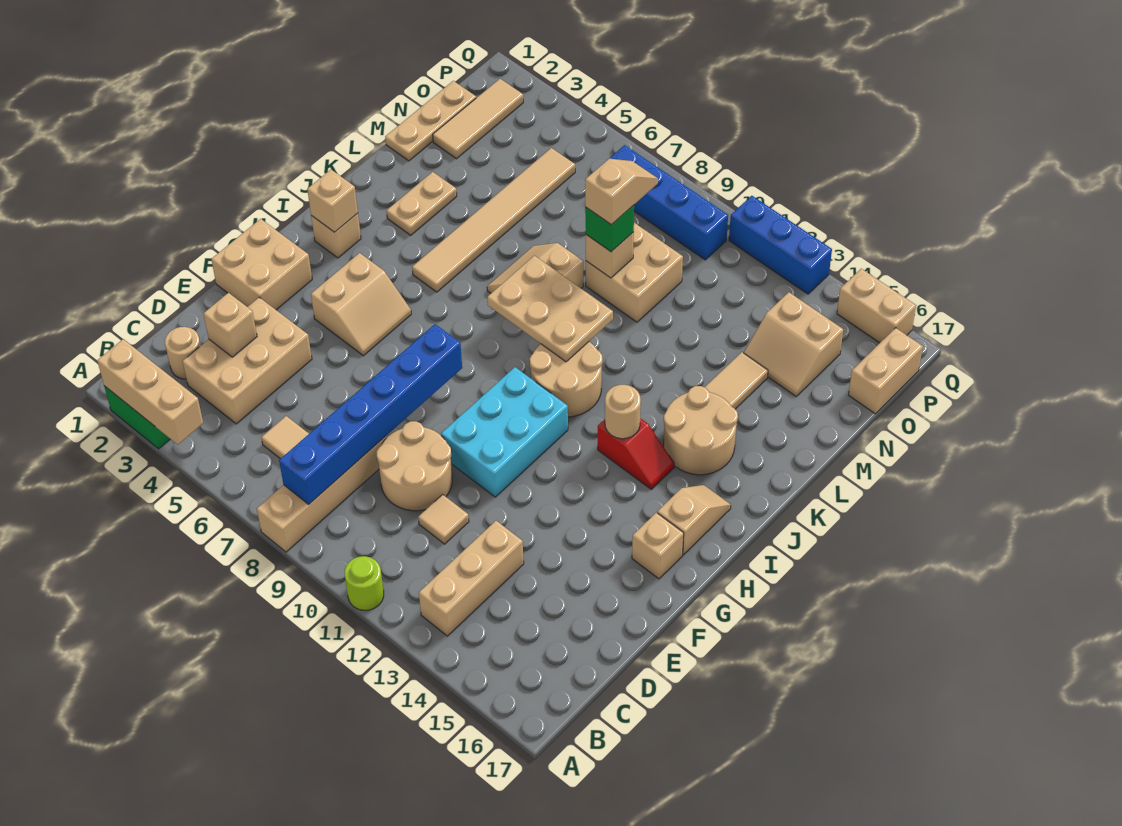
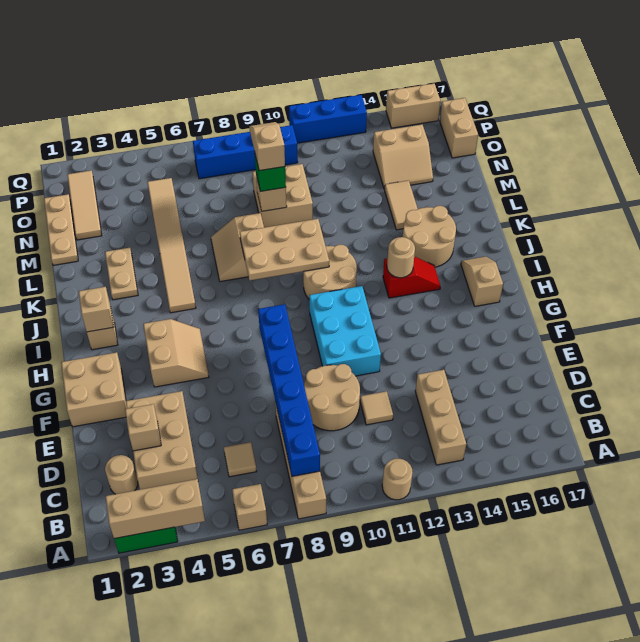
lime round brick A11 level 1 -> tan round brick A11 level 1
tan brick G16 level 1 -> tan brick A6 level 1

